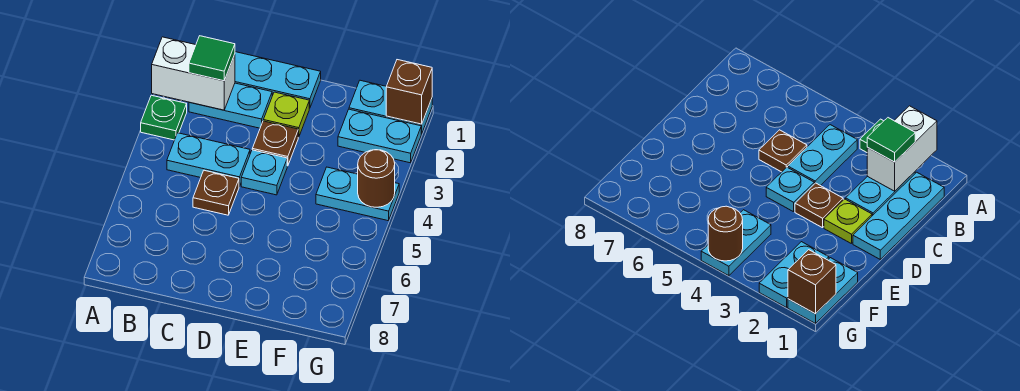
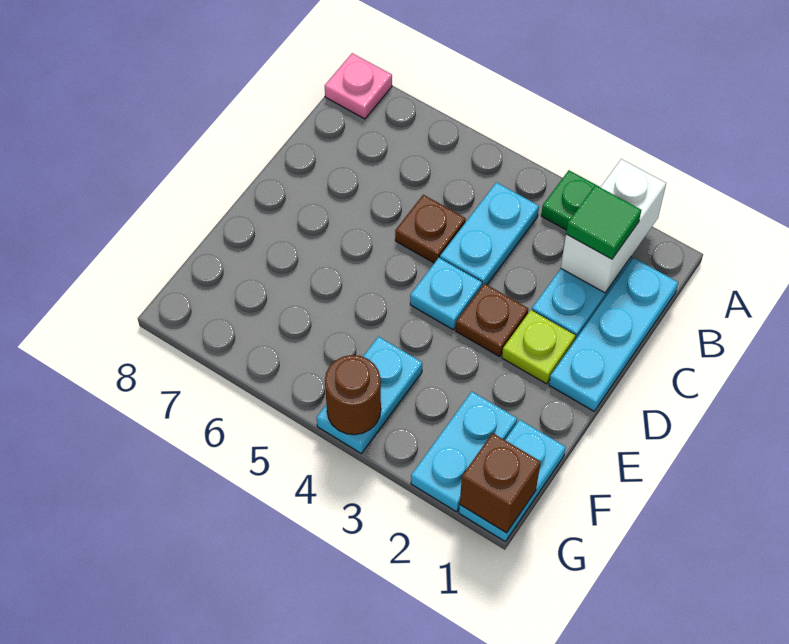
none -> pink plate A8 level 1

